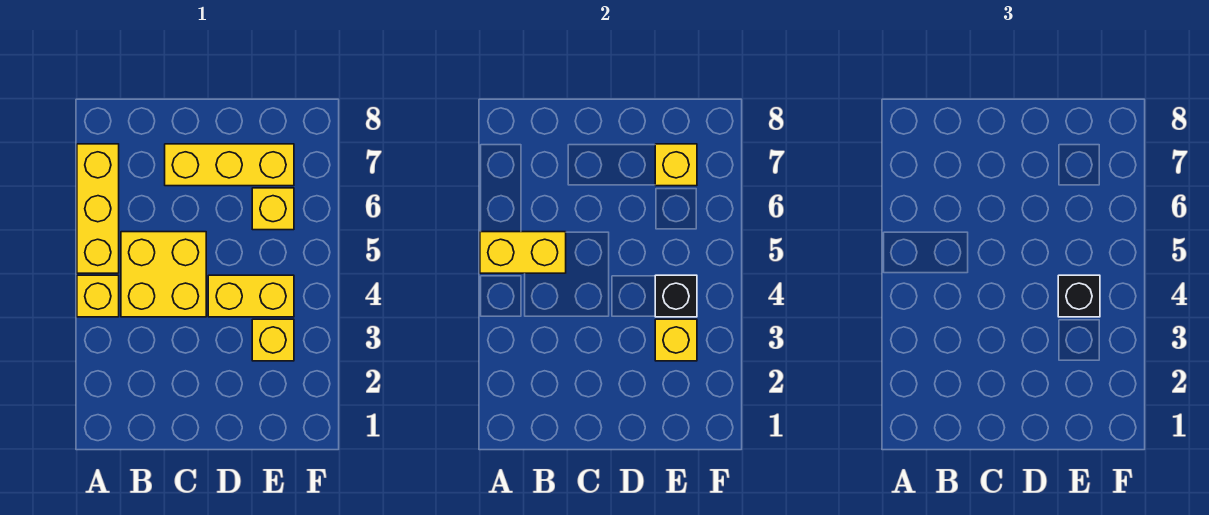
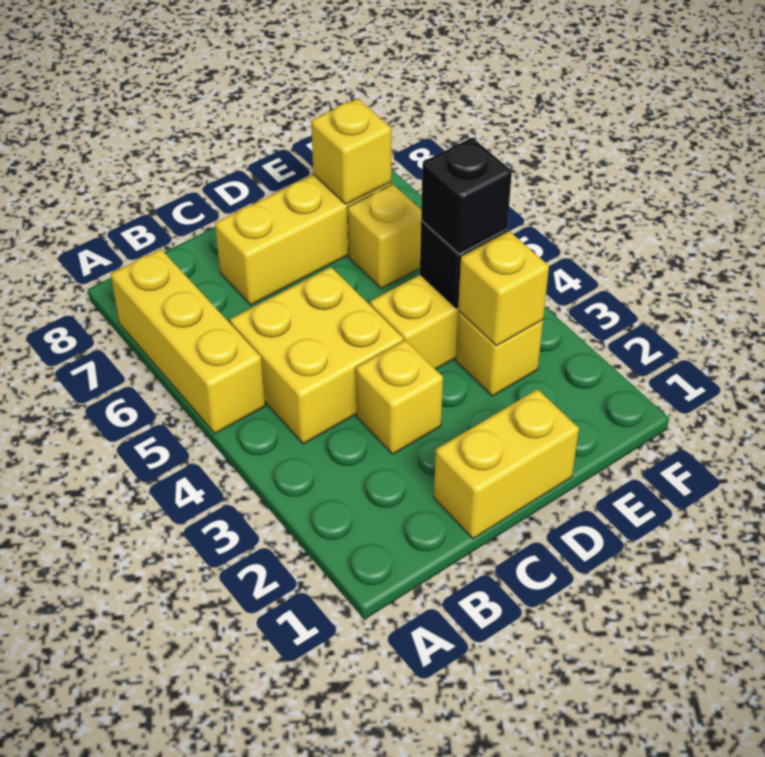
yellow brick A4 level 1 -> yellow brick C3 level 1
yellow brick A5:B5 level 2 -> yellow brick C1:D1 level 1

